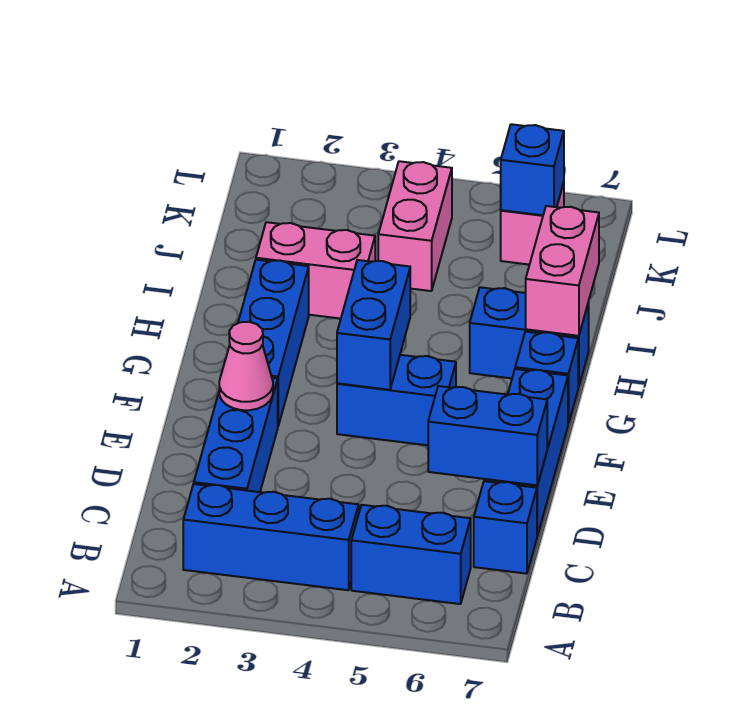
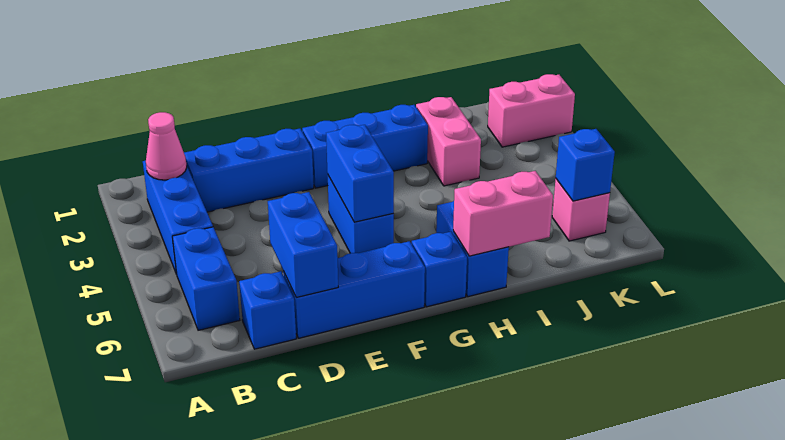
pink cone E2 level 2 -> pink cone B2 level 2
blue brick F4:G4 level 2 -> blue brick F4:F5 level 2
pink brick J4:K4 level 1 -> pink brick K2:L2 level 1

